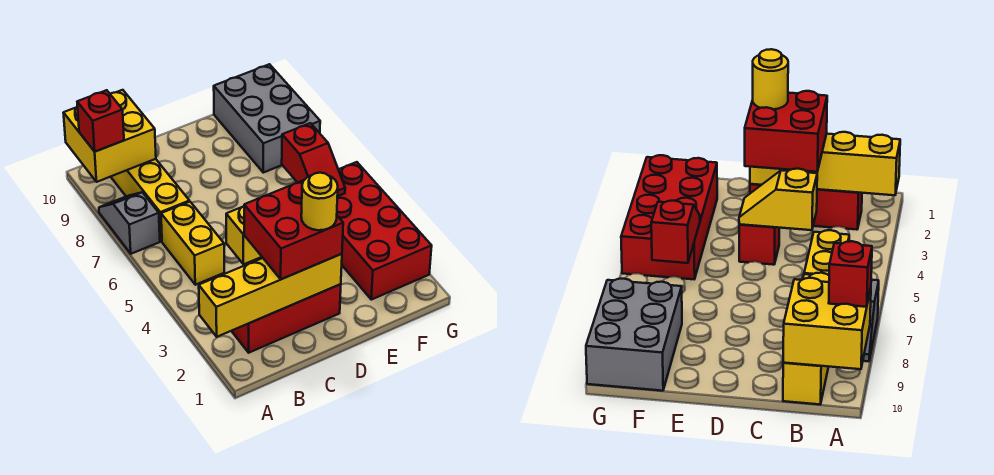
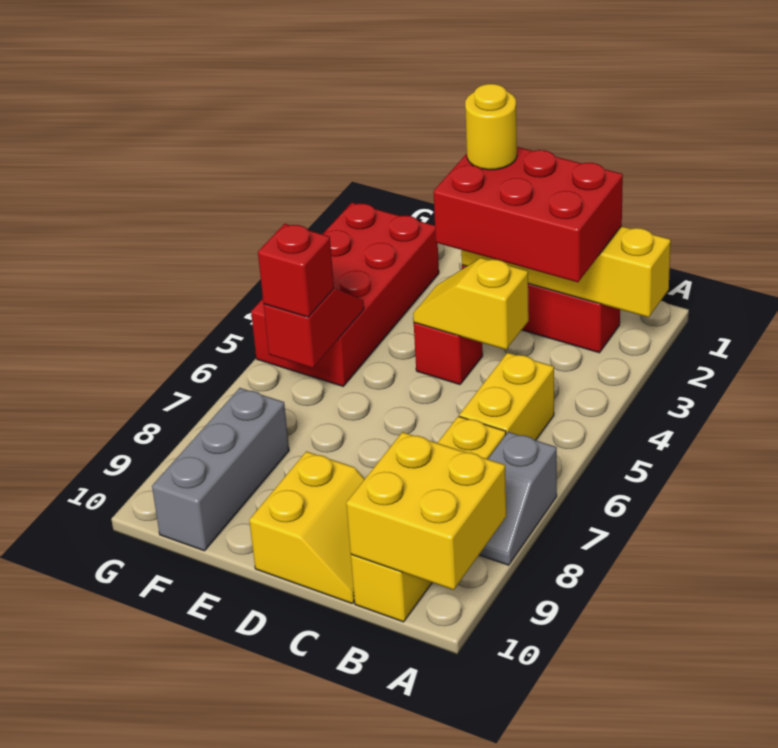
red brick A9 level 3 -> red brick F6 level 3
red brick C2:D3 level 3 -> red brick B2:D3 level 3
none -> yellow slope C9:D10 level 1 top D
grey brick F8:G10 level 1 -> grey brick F8:F10 level 1

